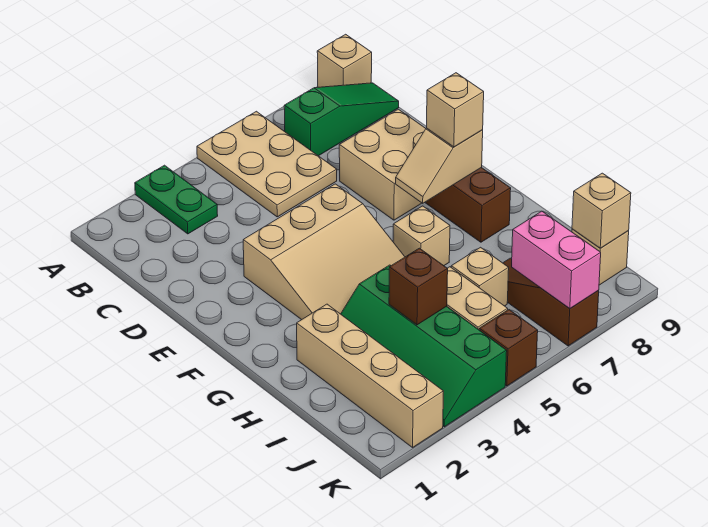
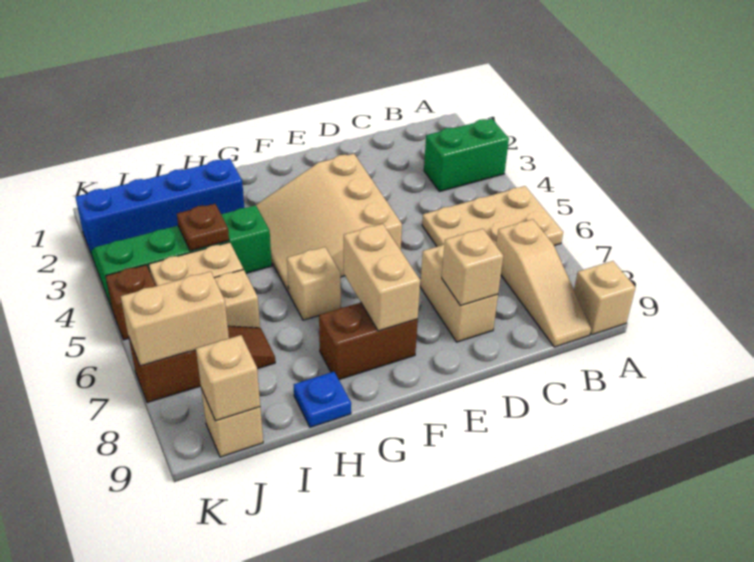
green plate A3:B3 level 1 -> green brick A3:B3 level 1
green slope B7:B9 level 1 top 7 -> tan slope B7:B9 level 1 top 7
tan brick D7:E8 level 1 -> tan brick D7:D8 level 1
tan slope F7:F8 level 2 top 8 -> tan brick F7:F8 level 2
tan brick F8 level 3 -> tan brick D8 level 2
tan brick H2:K2 level 1 -> blue brick H2:K2 level 1
none -> blue plate H9 level 1
brown brick I4 level 2 -> brown plate I4 level 2
pink brick J7:K7 level 2 -> tan brick J7:K7 level 2

